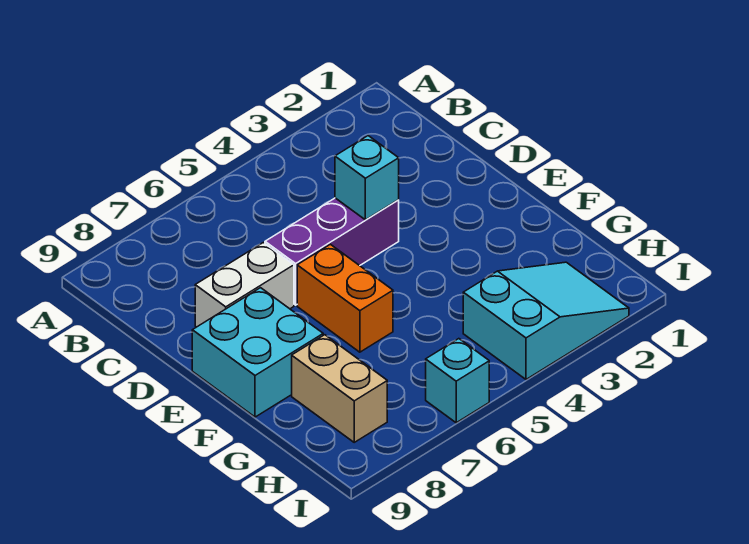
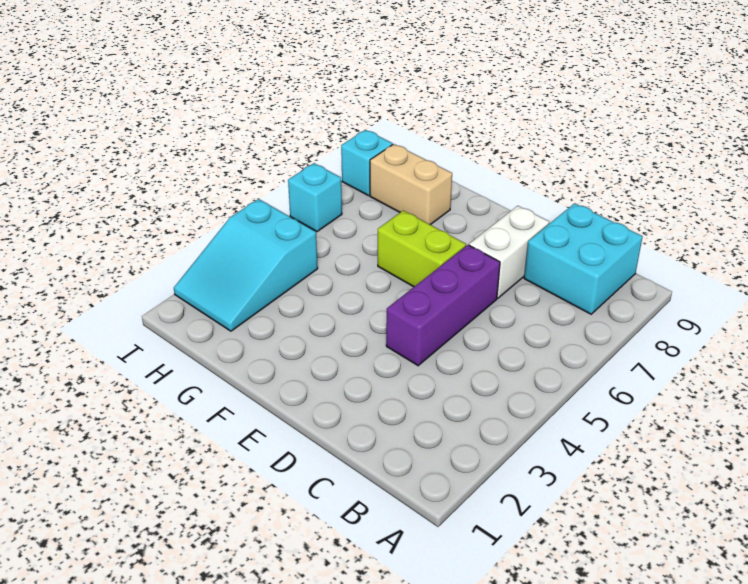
cyan brick D4 level 2 -> cyan brick I8 level 1
orange brick E6:F6 level 1 -> lime brick E6:F6 level 1
cyan brick E8:F9 level 1 -> cyan brick B8:C9 level 1

